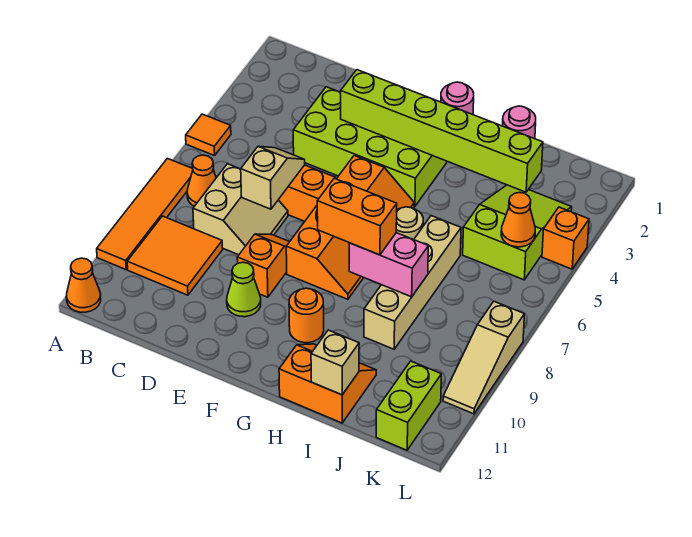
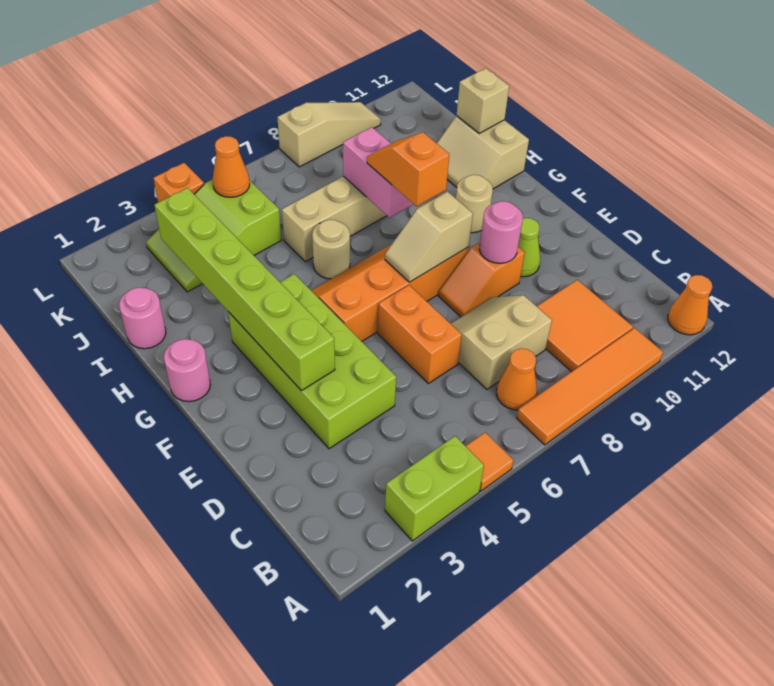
tan slope D6:D7 level 2 top 7 -> tan slope F7:F8 level 2 top 8
none -> pink round brick E9 level 2
orange brick G8:H8 level 3 -> orange slope G8:H8 level 3 top G
orange round brick G10 level 1 -> tan round brick G10 level 1
orange slope H11:I12 level 1 top 12 -> tan slope H11:I12 level 1 top 12
lime brick K11:K12 level 1 -> lime brick A3:A4 level 1

